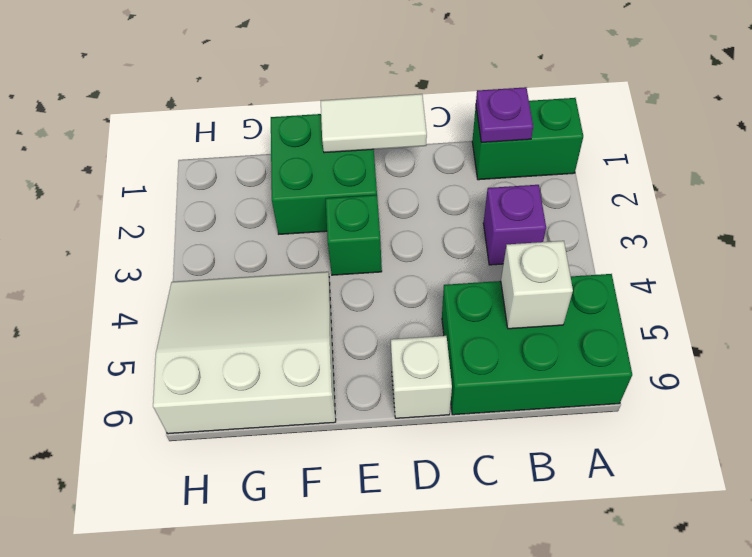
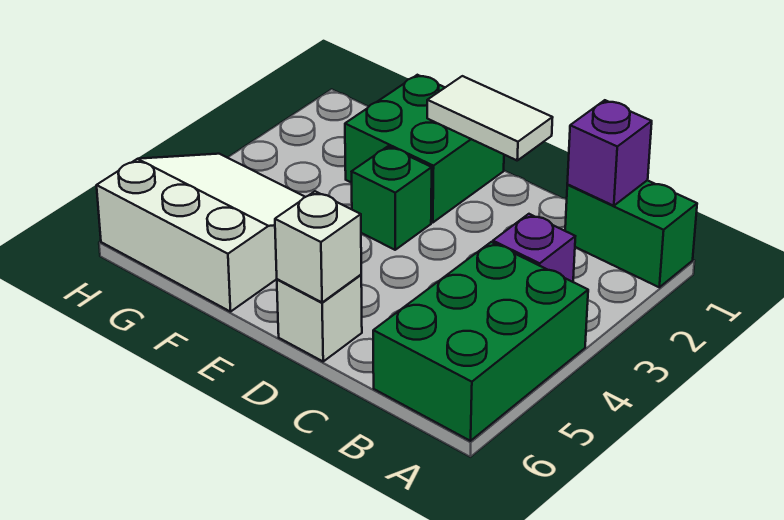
green brick A5:C6 level 1 -> green brick A4:B6 level 1
purple plate B1 level 2 -> purple brick B1 level 2
white brick B5 level 2 -> white brick D6 level 2

